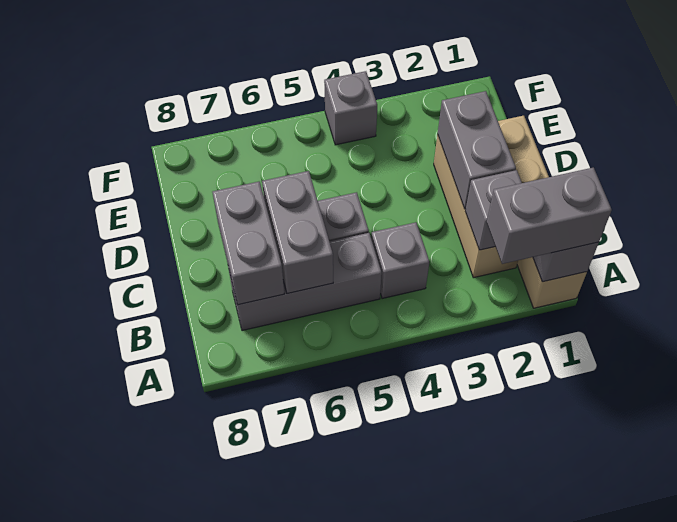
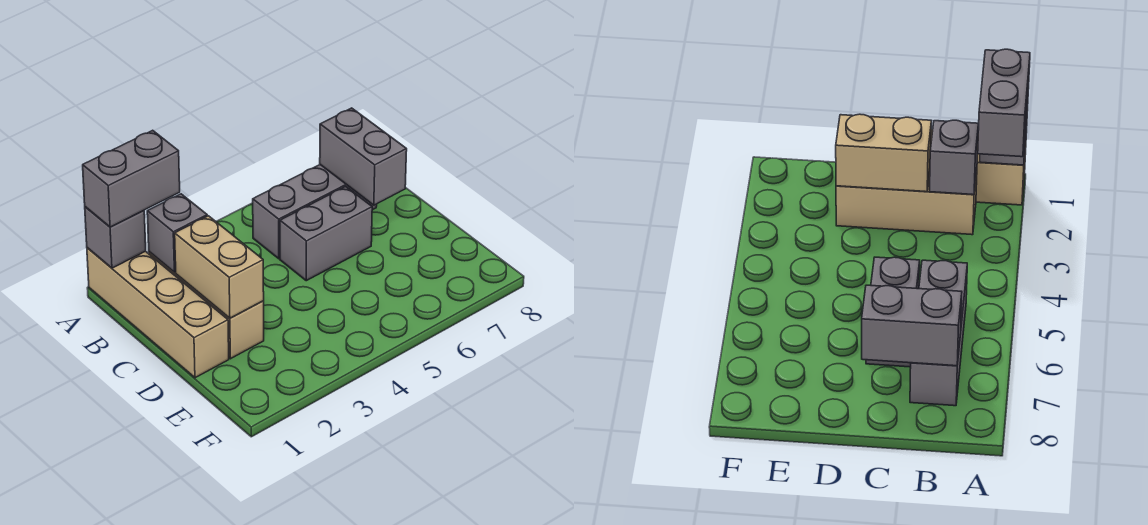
grey brick B4 level 1 -> none
grey brick B6:C6 level 2 -> none
grey brick C2:D2 level 2 -> tan brick C2:D2 level 2
grey brick F4 level 1 -> none

